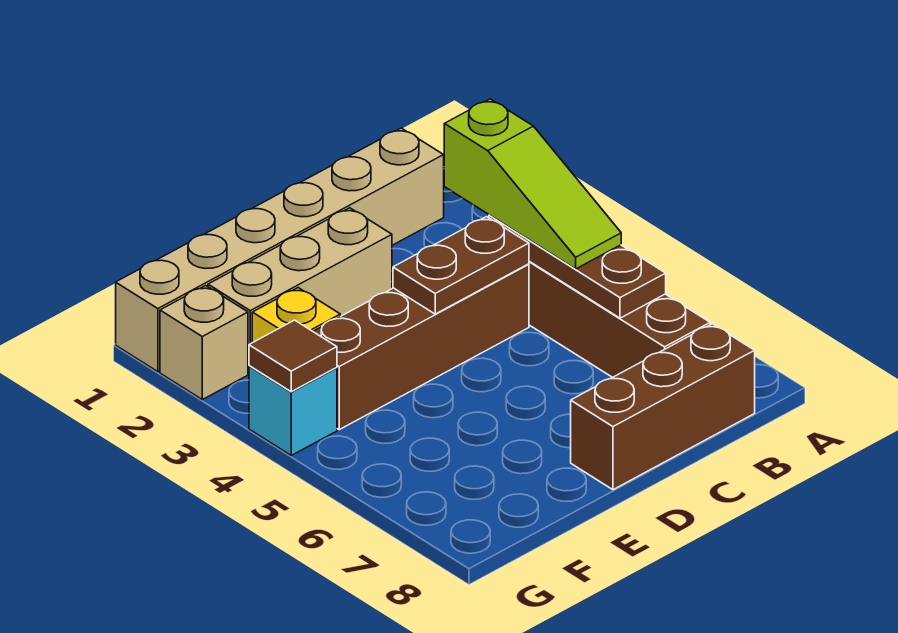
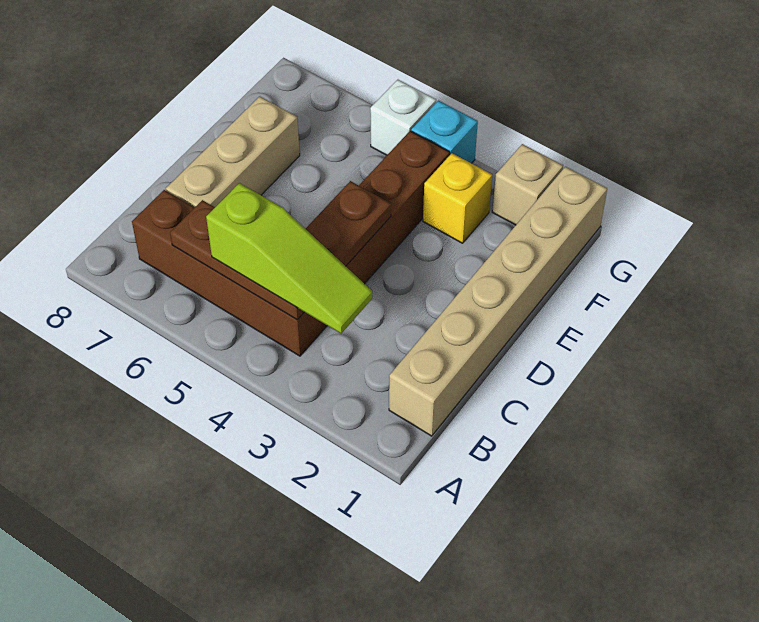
lime slope B3:B5 level 3 top 3 -> lime slope B3:B5 level 3 top 5
brown brick B8:D8 level 1 -> none
tan brick D2:F2 level 1 -> tan brick C7:E7 level 1
brown tile G4 level 2 -> none
none -> white brick G5 level 1

